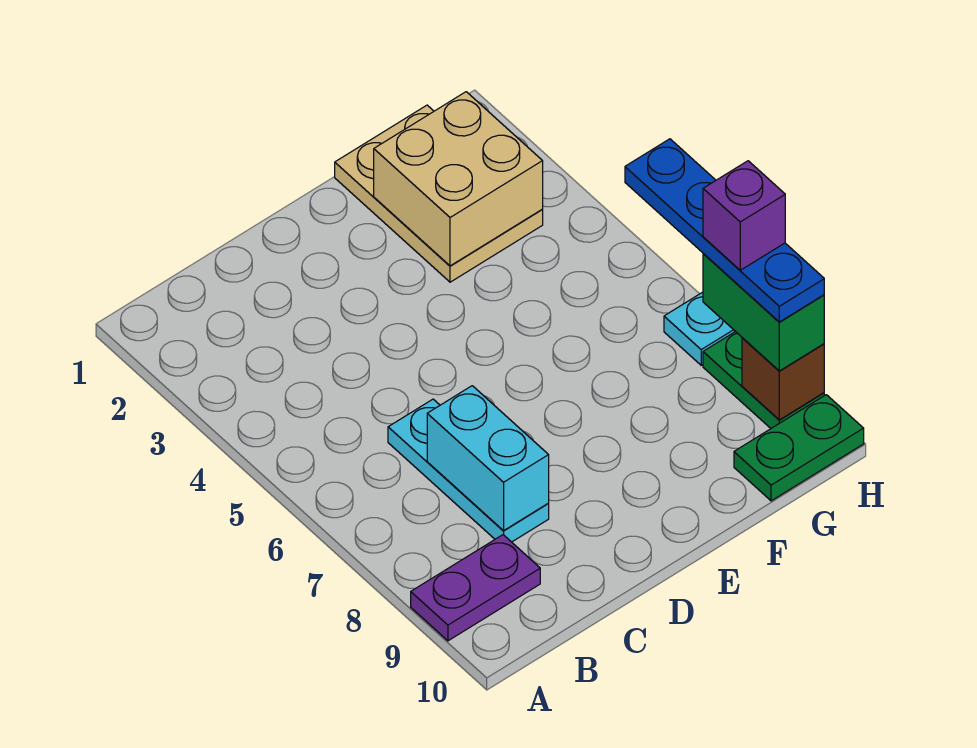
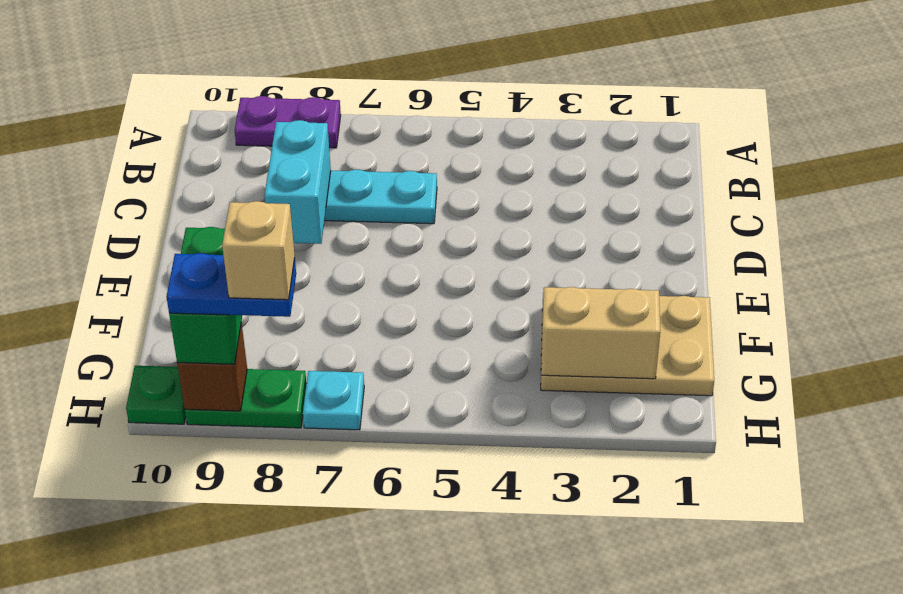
purple plate A9:B9 level 1 -> purple plate A8:A9 level 1
cyan brick C7:C8 level 2 -> cyan brick C8:D8 level 2
tan brick F2:G3 level 2 -> tan brick G2:G3 level 2
green plate G10:H10 level 1 -> green plate H10 level 1
blue plate H6:H9 level 4 -> blue plate H8:H9 level 4
green brick H8:H9 level 3 -> green brick G9:H9 level 3
purple brick H8 level 5 -> tan brick H8 level 5

